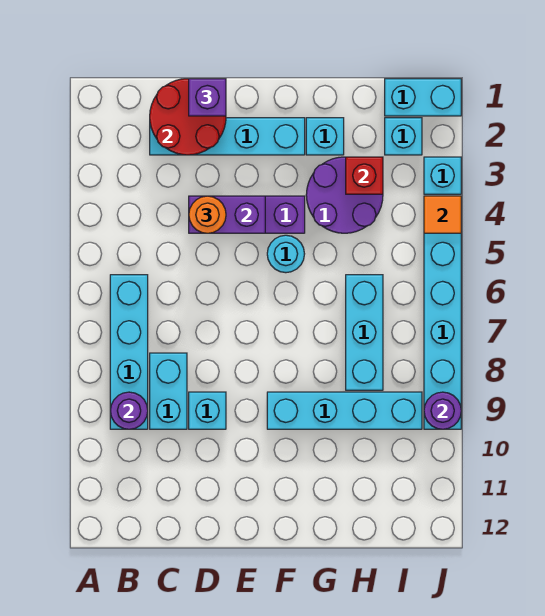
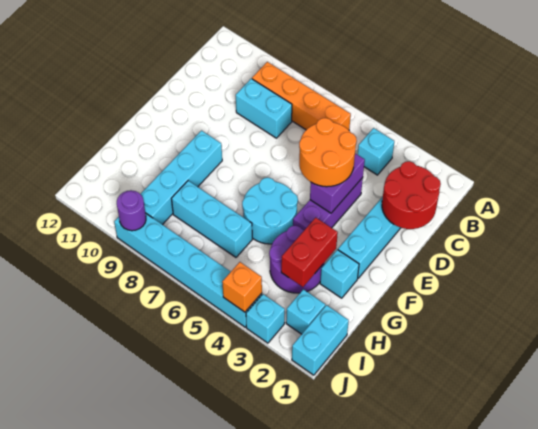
cyan brick B6:B9 level 1 -> orange brick B6:B9 level 1
purple round brick B9 level 2 -> none
purple brick D1 level 3 -> none
orange round brick D4 level 3 -> orange round brick D4:E5 level 3
cyan brick D9 level 1 -> cyan brick B4 level 1
cyan round brick F5 level 1 -> cyan round brick F5:G6 level 1
red brick H3 level 2 -> red brick G3:H3 level 2
orange tile J4 level 2 -> orange brick J4 level 2

